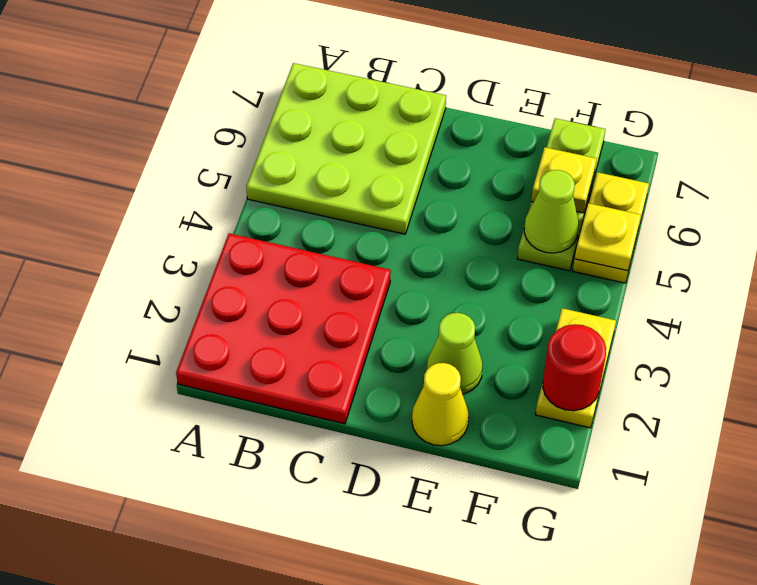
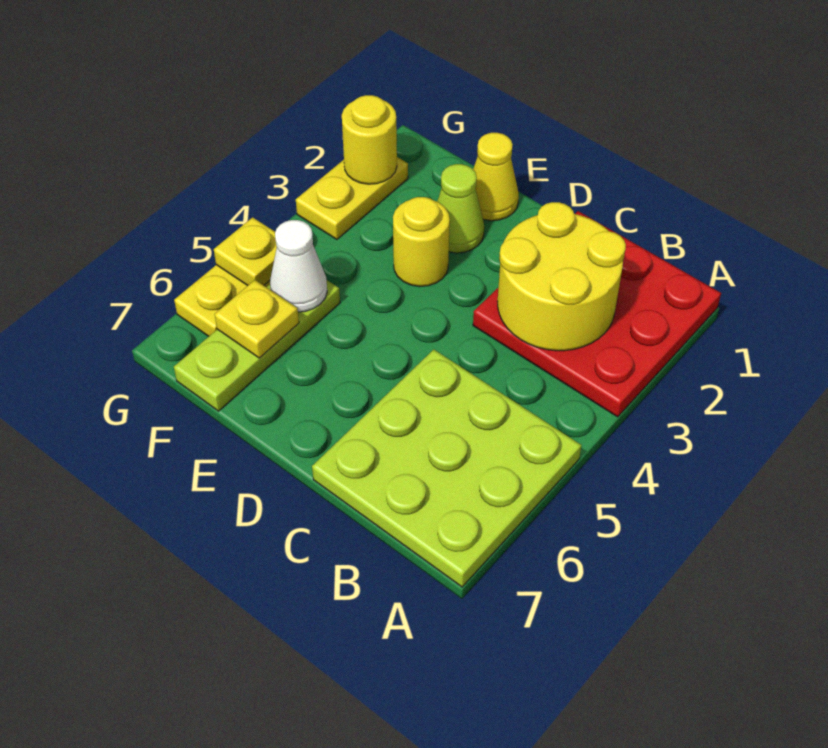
none -> yellow round brick B2:C3 level 2
none -> yellow round brick E3 level 1
lime cone F5 level 2 -> white cone F5 level 2
red round brick G2 level 2 -> yellow round brick G2 level 2

